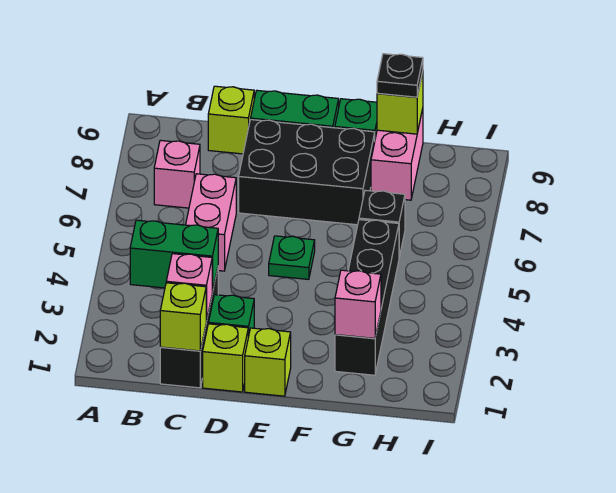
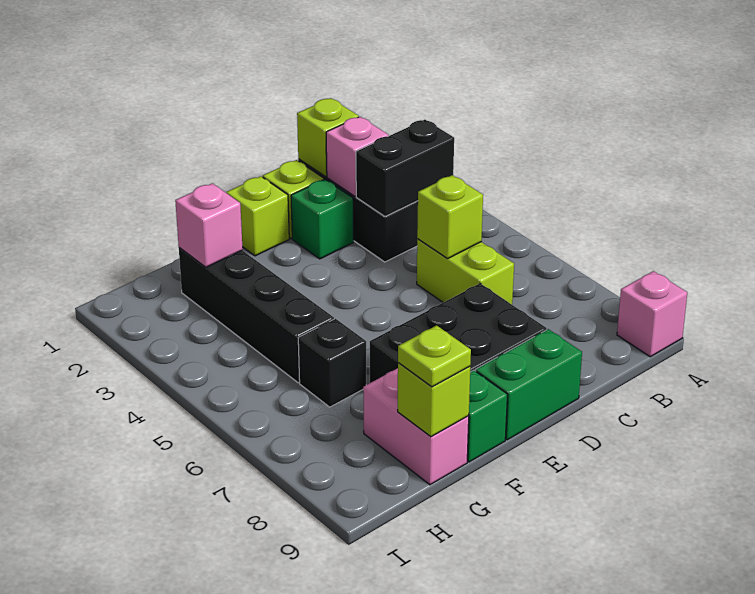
green brick B3:C3 level 2 -> black brick B3:C3 level 2
pink brick B7 level 1 -> pink brick A9 level 1
pink brick C5:C6 level 1 -> lime brick C5:C6 level 1
lime brick C9 level 1 -> lime brick C5 level 2
green plate E5 level 1 -> none
black plate G9 level 3 -> lime plate G9 level 3

